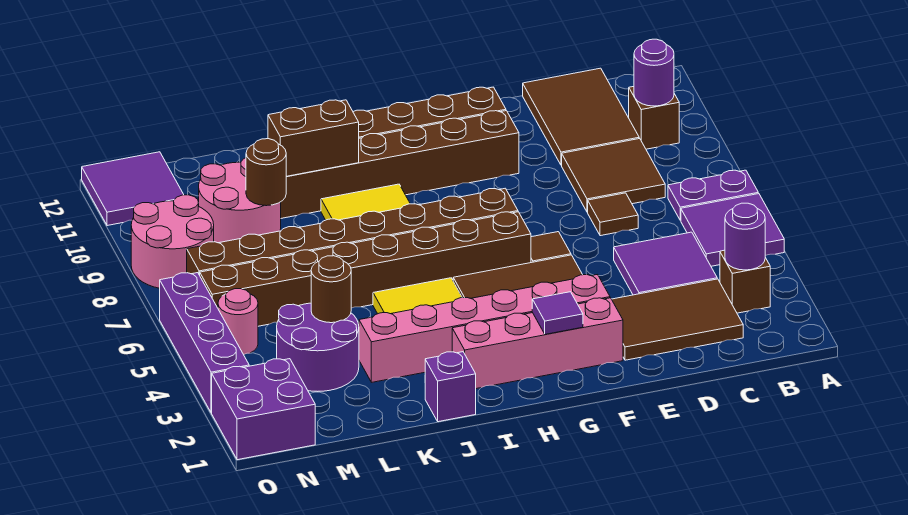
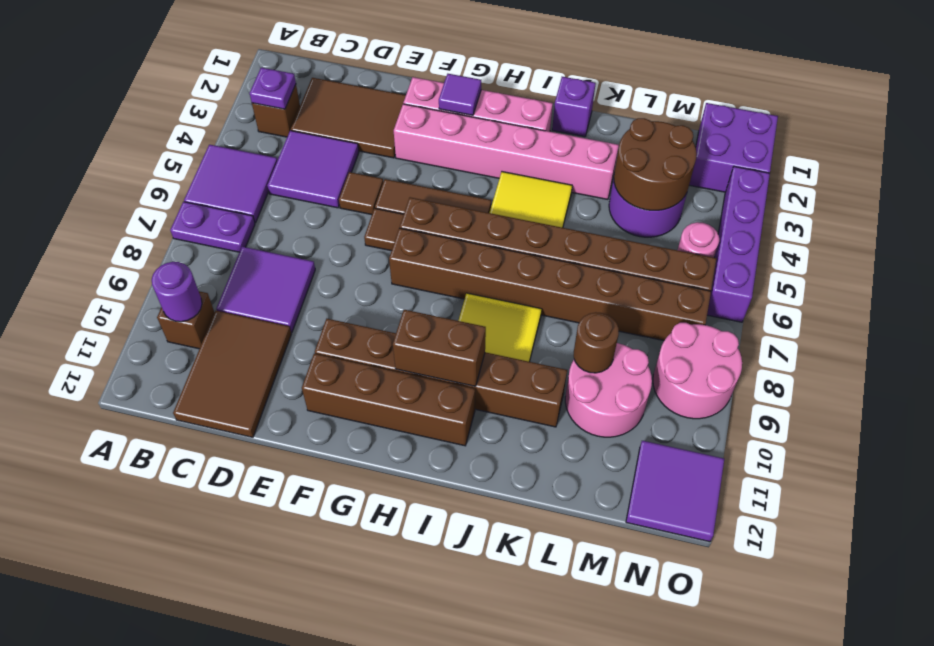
purple round brick B3 level 2 -> purple plate B3 level 2
brown tile C8:D9 level 1 -> purple tile C8:D9 level 1
brown tile D7 level 1 -> brown tile E5 level 1
brown brick J10:K10 level 2 -> brown brick H10:I10 level 2
brown round brick L4 level 2 -> brown round brick L3:M4 level 2

